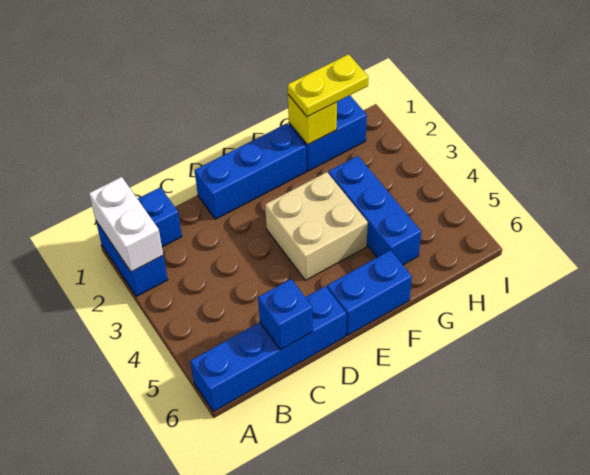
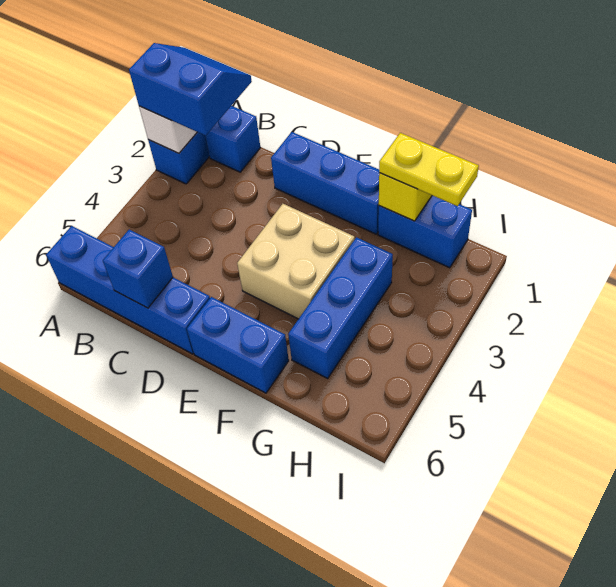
none -> blue slope A1:B2 level 3 top 2

